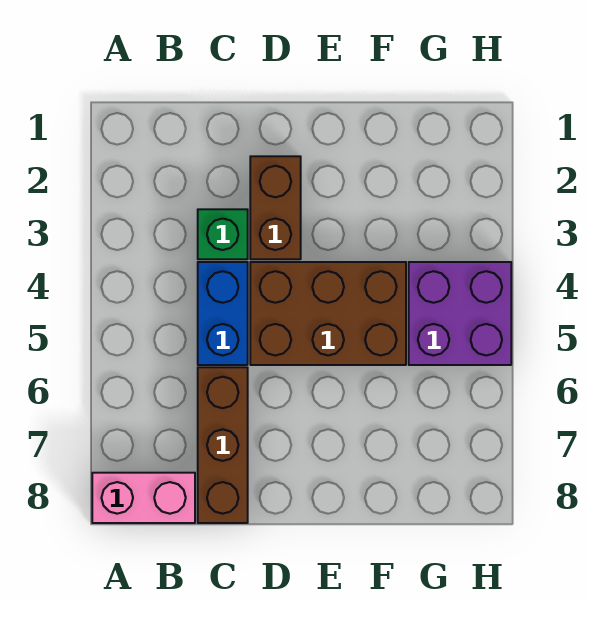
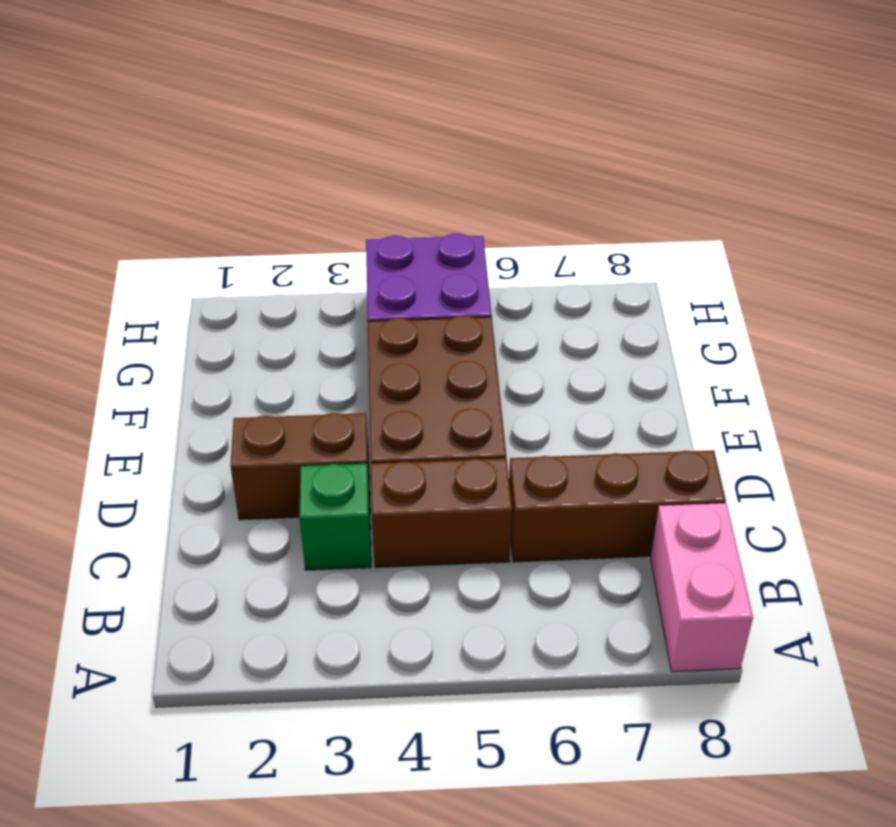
blue brick C4:C5 level 1 -> brown brick C4:C5 level 1

